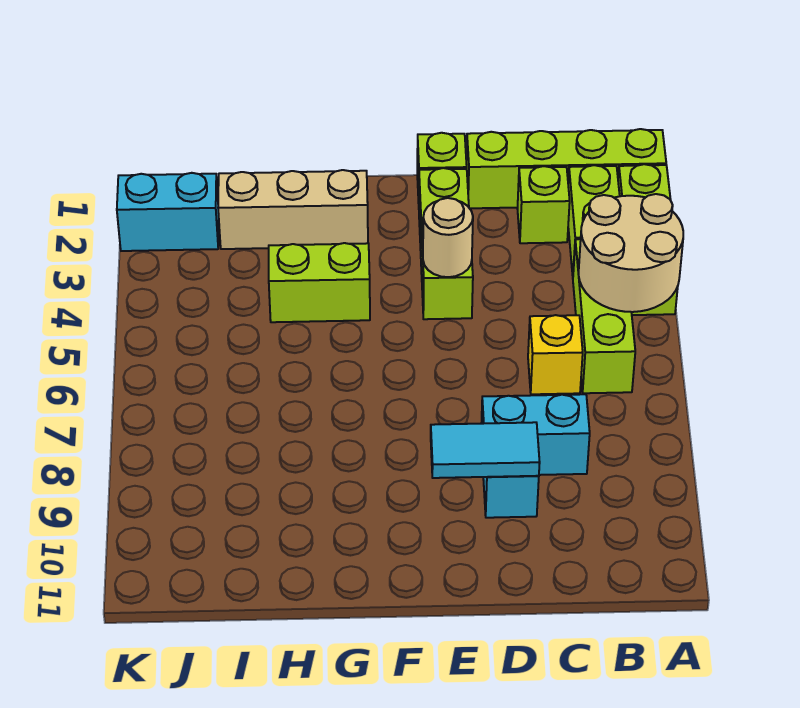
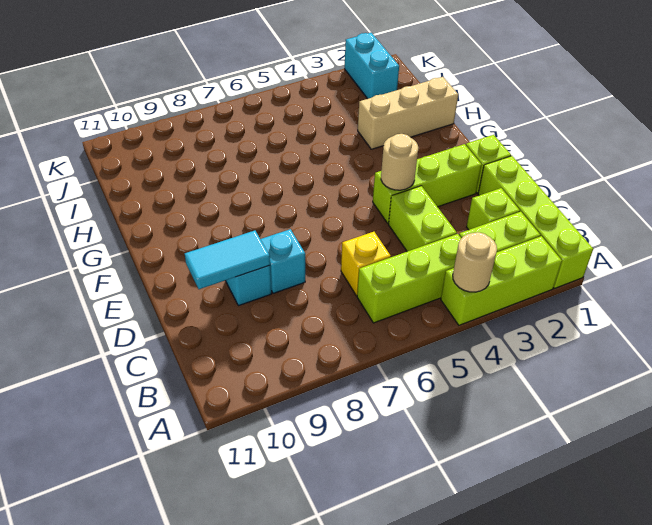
tan round brick A4:B5 level 2 -> tan round brick A4 level 2
cyan brick C8:D8 level 1 -> cyan brick D8 level 1
cyan tile D9:E9 level 2 -> cyan tile D9:D10 level 2
tan brick G2:I2 level 1 -> tan brick H1:H3 level 1
lime brick G4:H4 level 1 -> lime brick C4:D4 level 1

